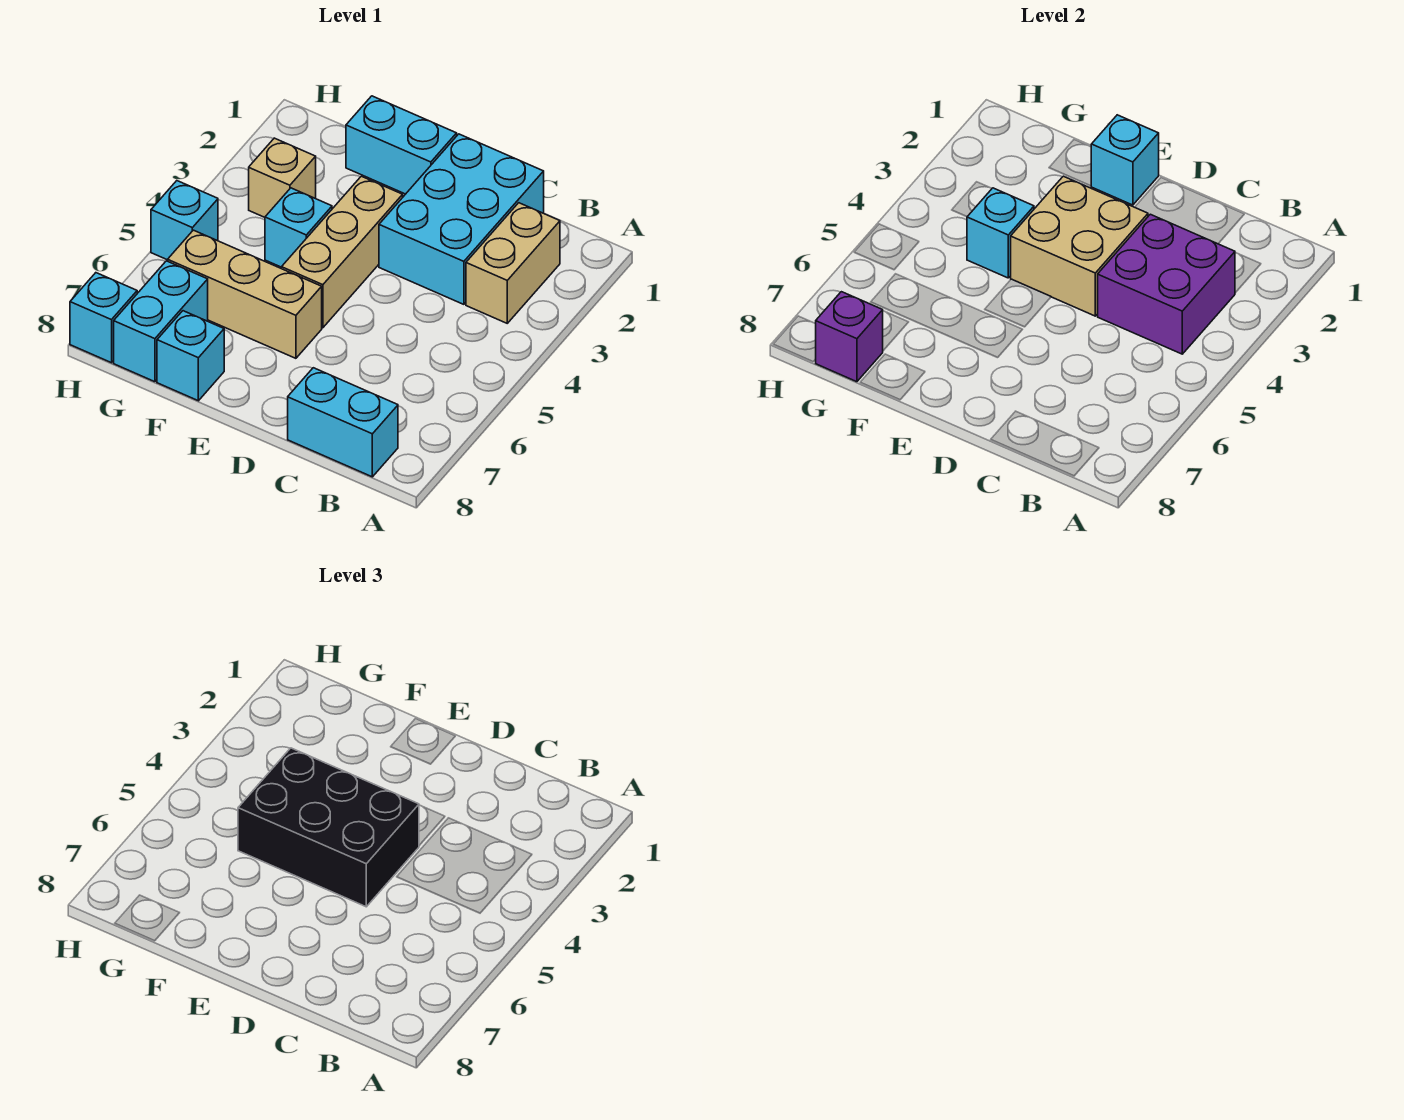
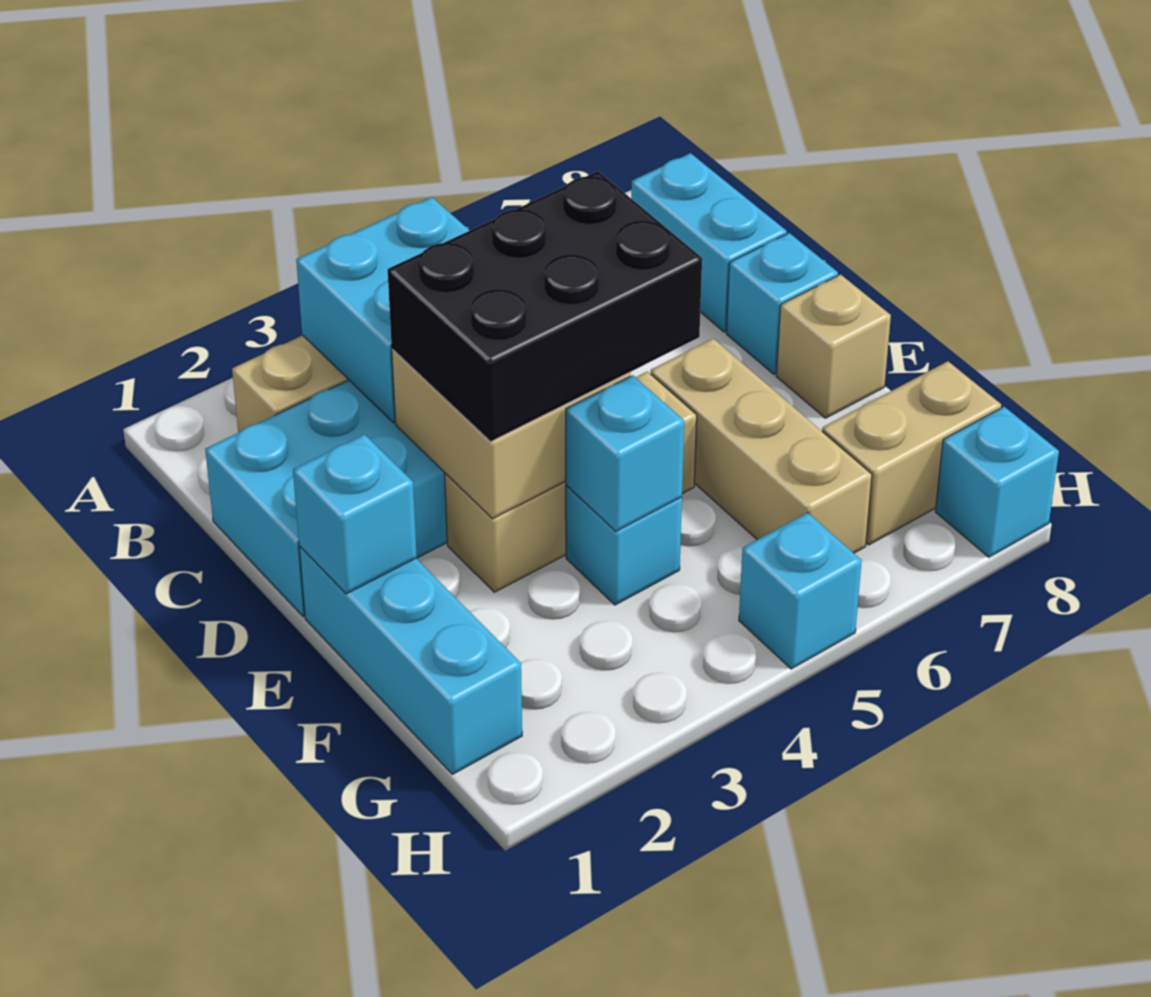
purple brick B3:C4 level 2 -> cyan brick B3:C4 level 2
black brick D4:F5 level 3 -> black brick D3:E5 level 3
cyan brick E1:F1 level 1 -> cyan brick E1:G1 level 1
cyan brick F8 level 1 -> cyan brick D8 level 1
tan brick G3 level 1 -> tan brick E8 level 1
cyan brick G7:G8 level 1 -> tan brick G7:G8 level 1
purple brick G8 level 2 -> none

